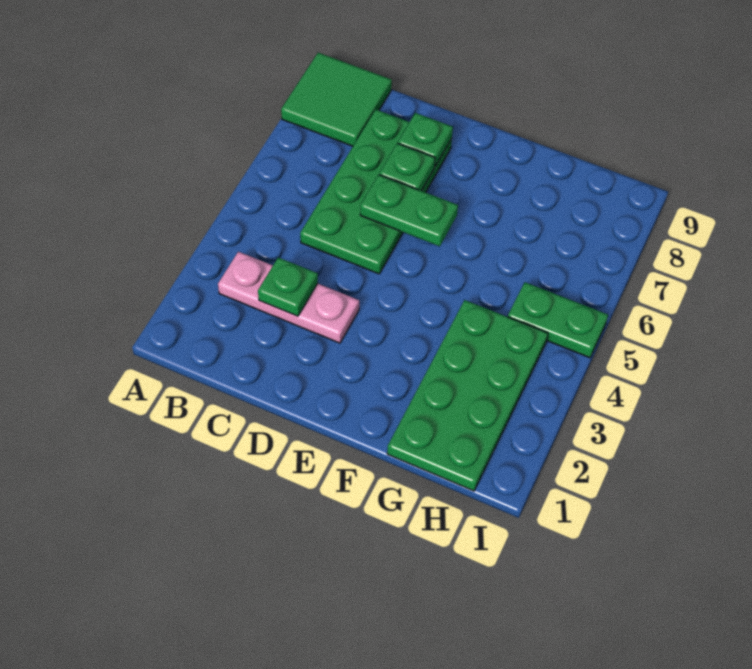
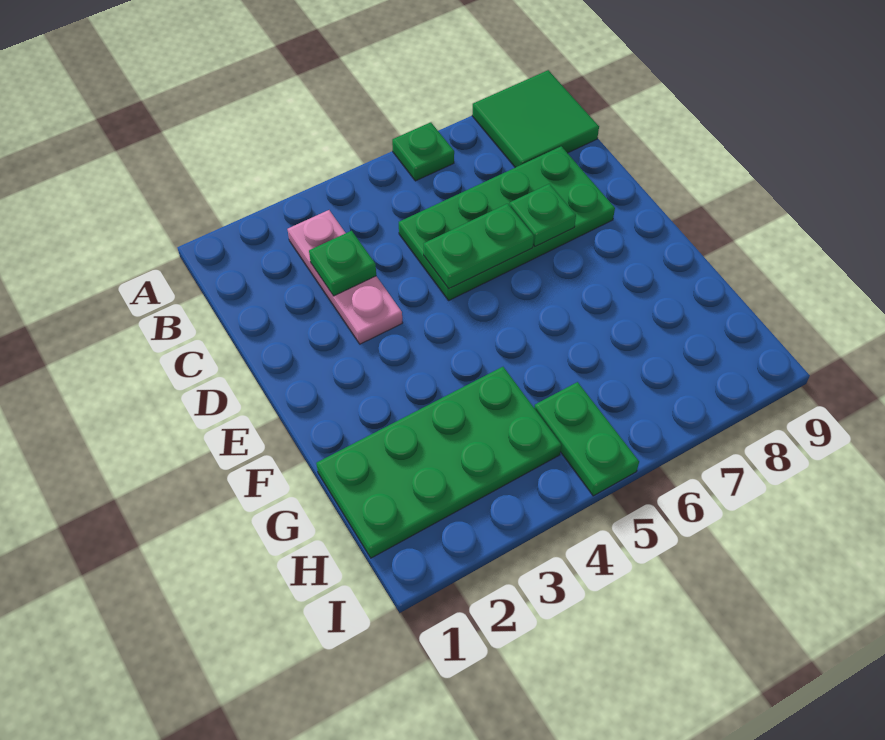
green plate D6:E6 level 2 -> green plate D5:D6 level 2
green plate D8 level 2 -> green plate A6 level 1

